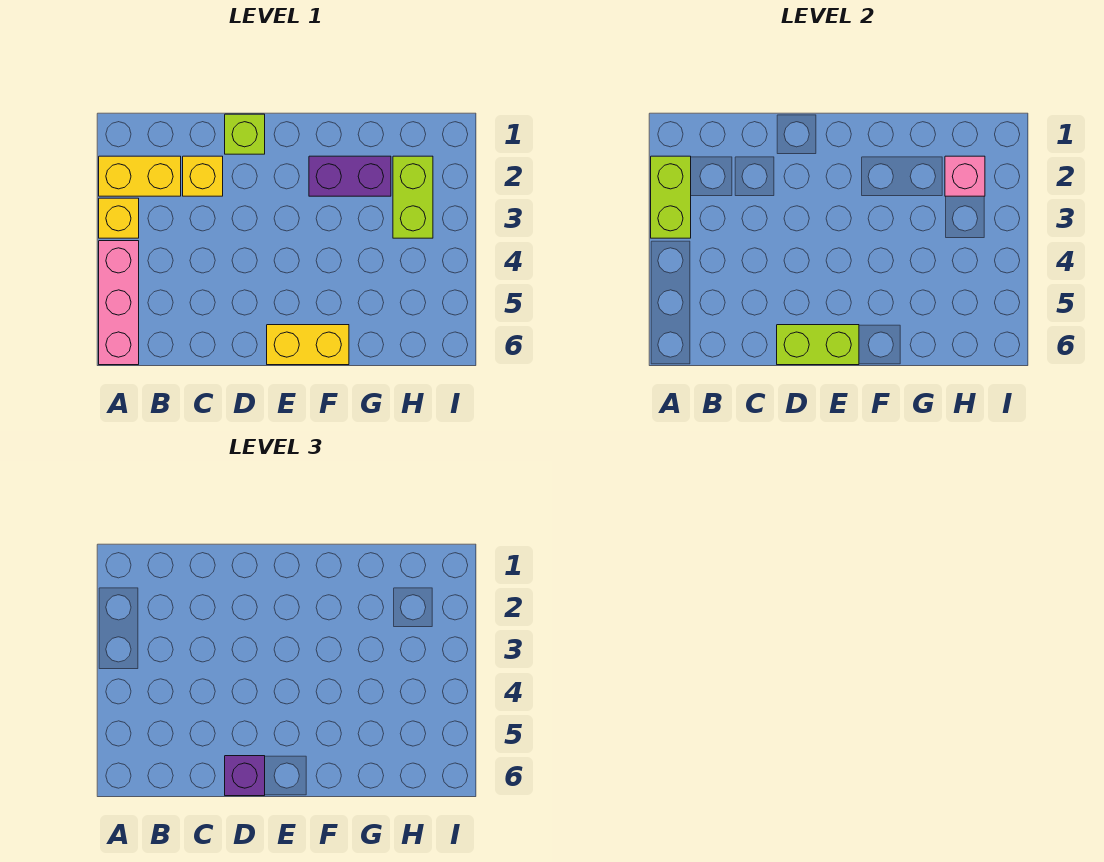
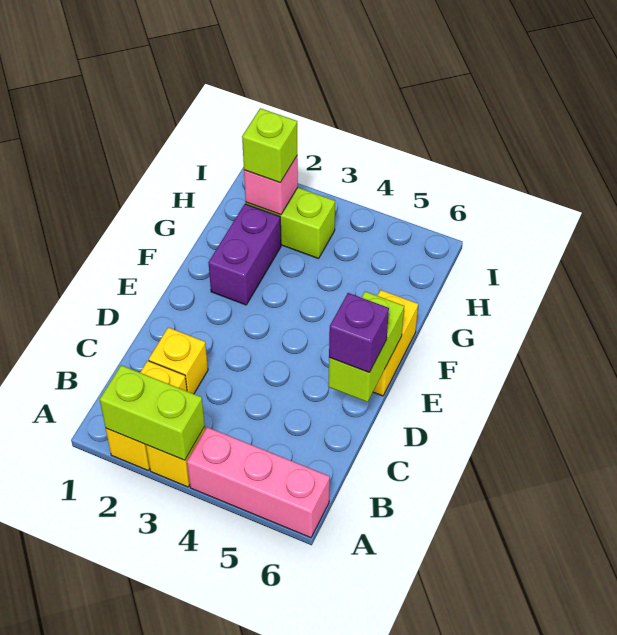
lime brick D1 level 1 -> lime brick H2 level 3

